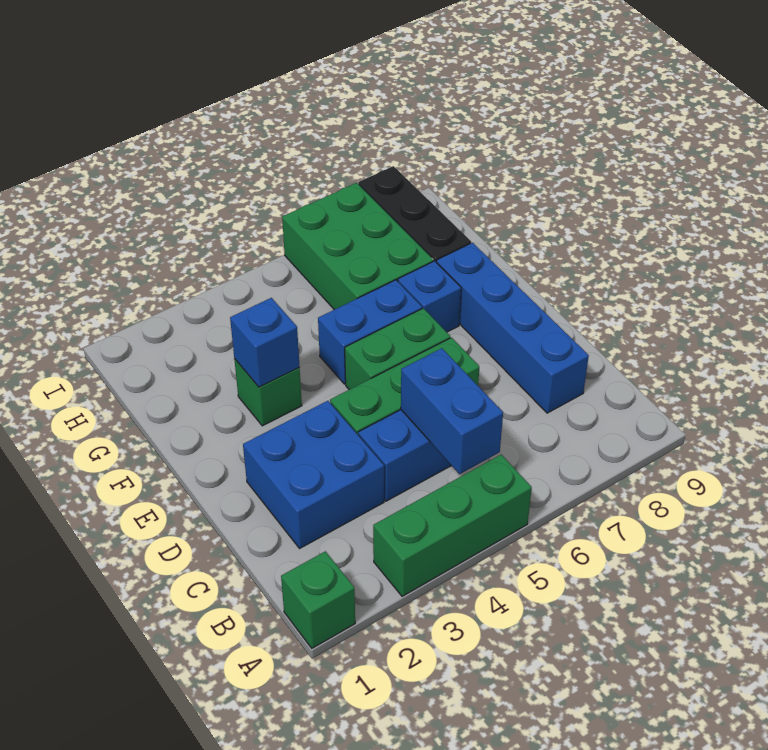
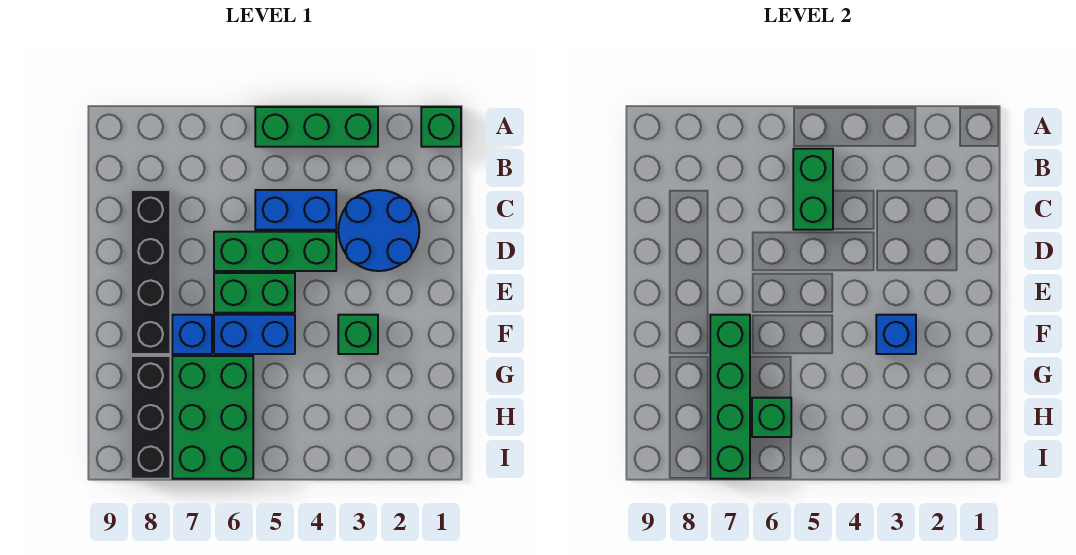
blue brick B5:C5 level 2 -> green brick B5:C5 level 2
blue brick C2:D3 level 1 -> blue round brick C2:D3 level 1
blue brick C8:F8 level 1 -> black brick C8:F8 level 1
none -> green brick F7:I7 level 2
none -> green brick H6 level 2

